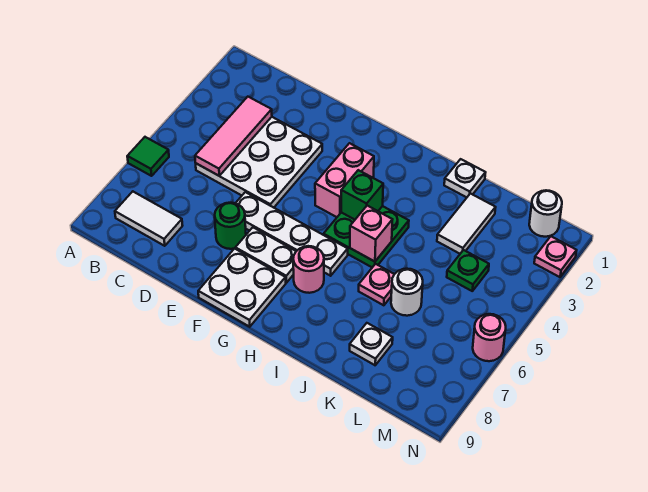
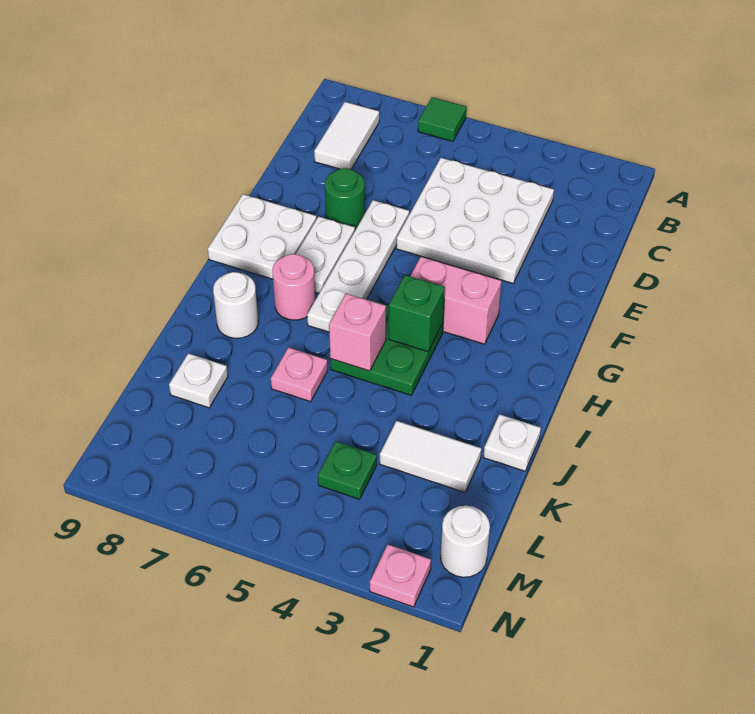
pink tile C3:C5 level 2 -> none
white round brick K6 level 1 -> white round brick I8 level 1
pink round brick N6 level 1 -> none

